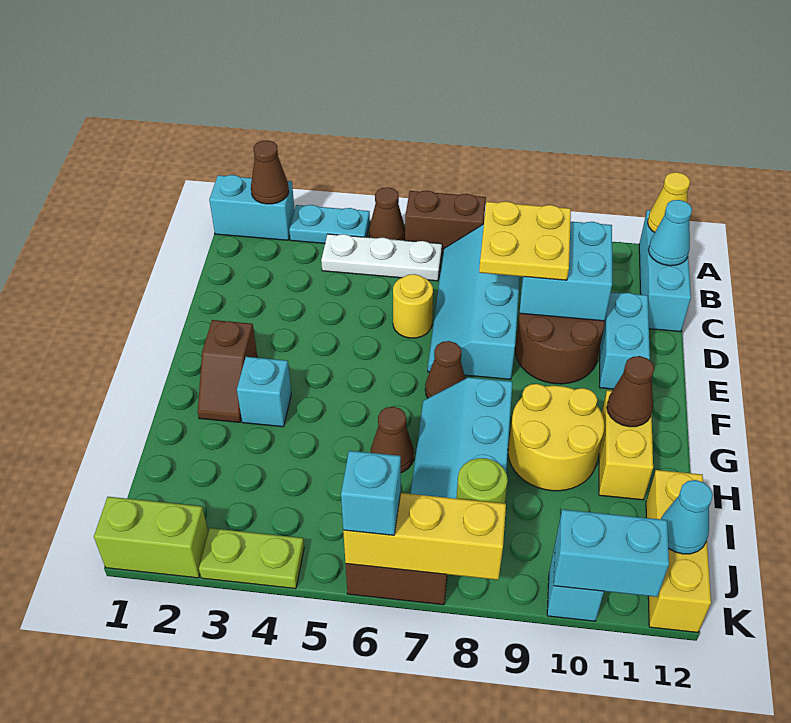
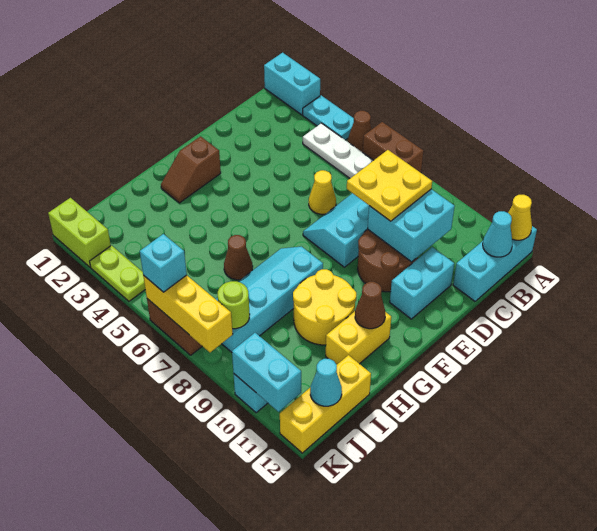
brown cone A2 level 2 -> none
yellow round brick D6 level 1 -> yellow cone D6 level 1
brown cone F7 level 1 -> none
cyan brick G3 level 1 -> none

